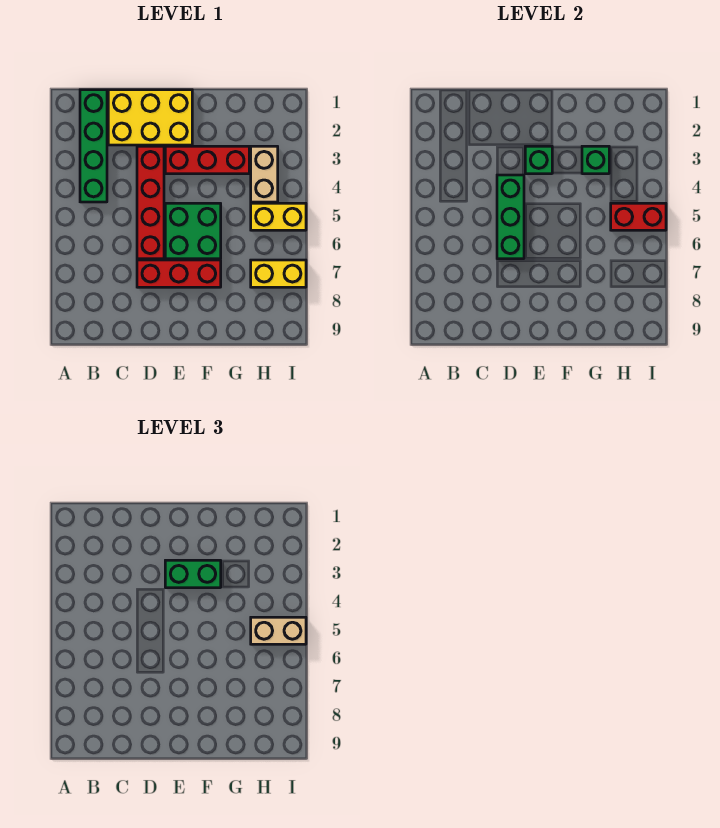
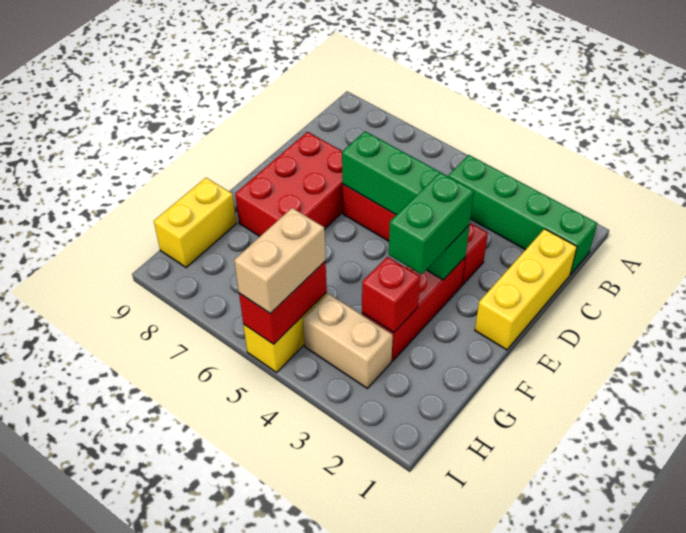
yellow brick C1:E2 level 1 -> yellow brick C1:E1 level 1
red brick D7:F7 level 1 -> red brick D7:F8 level 1
green brick E5:F6 level 1 -> none
green brick G3 level 2 -> red brick G3 level 2
yellow brick H7:I7 level 1 -> yellow brick G9:H9 level 1

